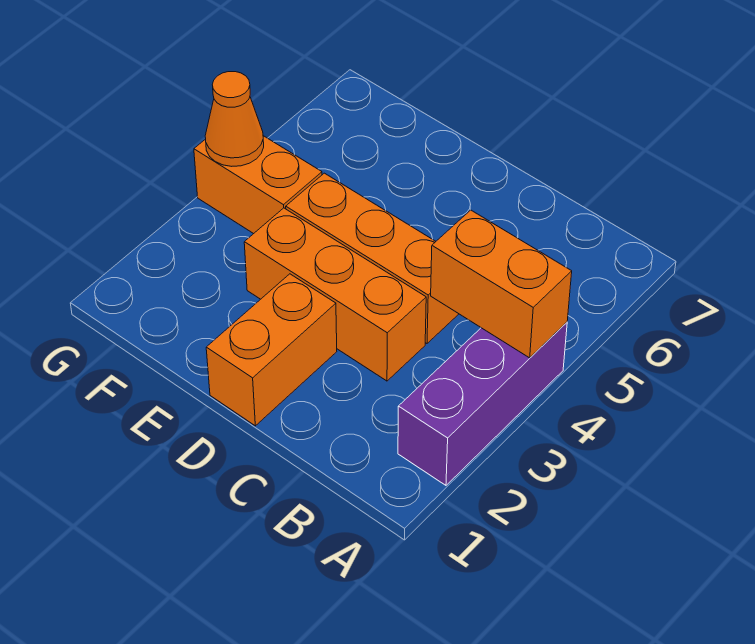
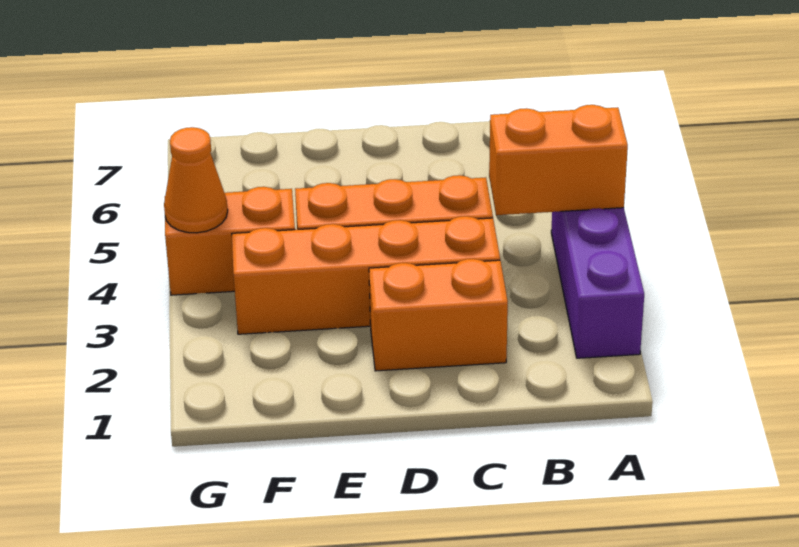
orange brick C3:E3 level 1 -> orange brick C3:F3 level 1
orange brick D1:D2 level 1 -> orange brick C2:D2 level 1

